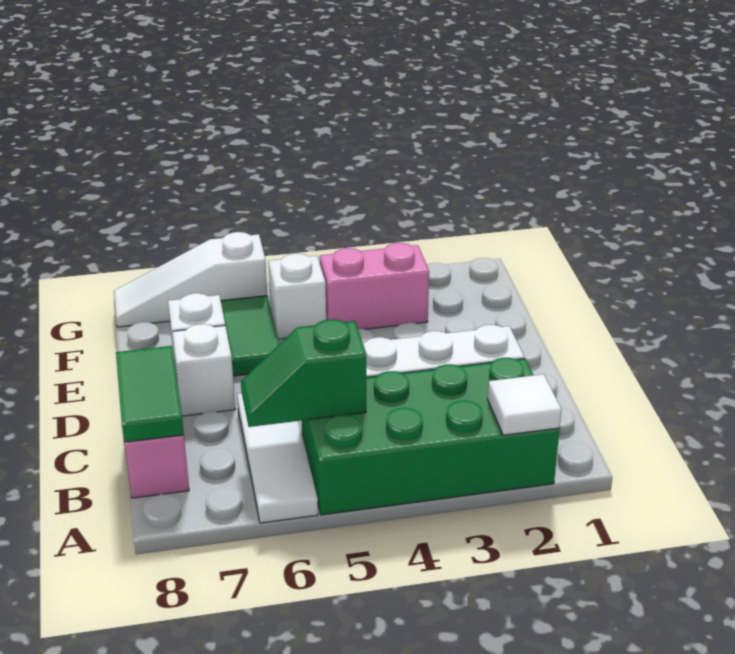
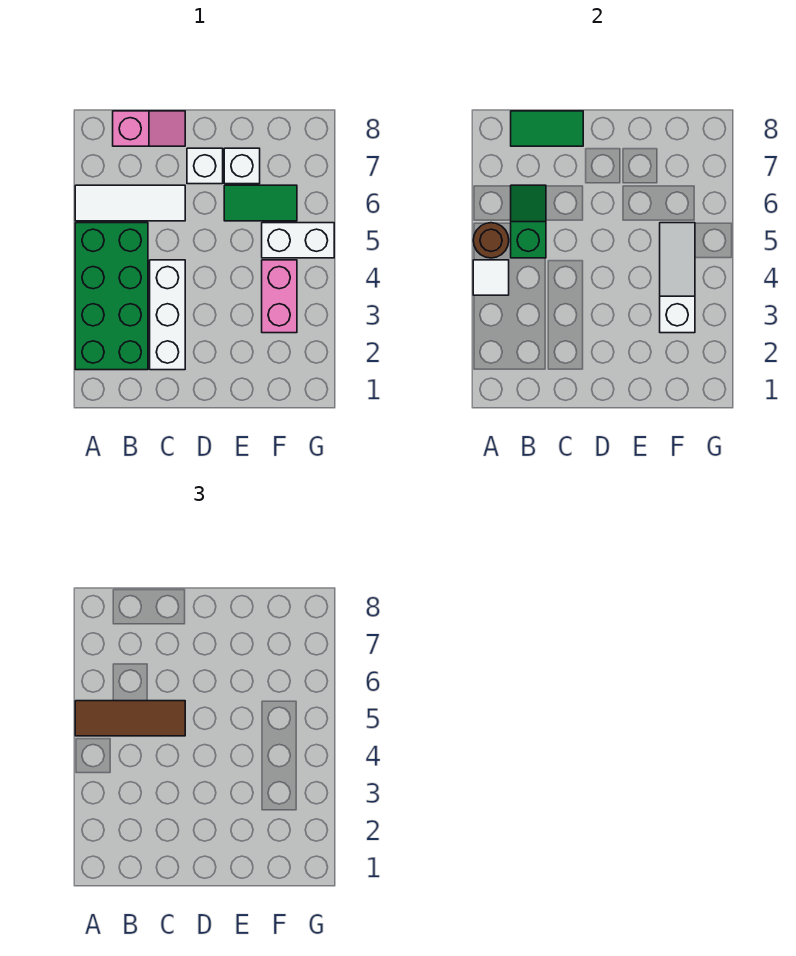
white tile A2 level 2 -> white tile A4 level 2
none -> brown round brick A5 level 2
none -> brown tile A5:C5 level 3
white brick F5 level 1 -> white brick F5:G5 level 1
white slope G6:G8 level 1 top 6 -> white slope F3:F5 level 2 top 3

